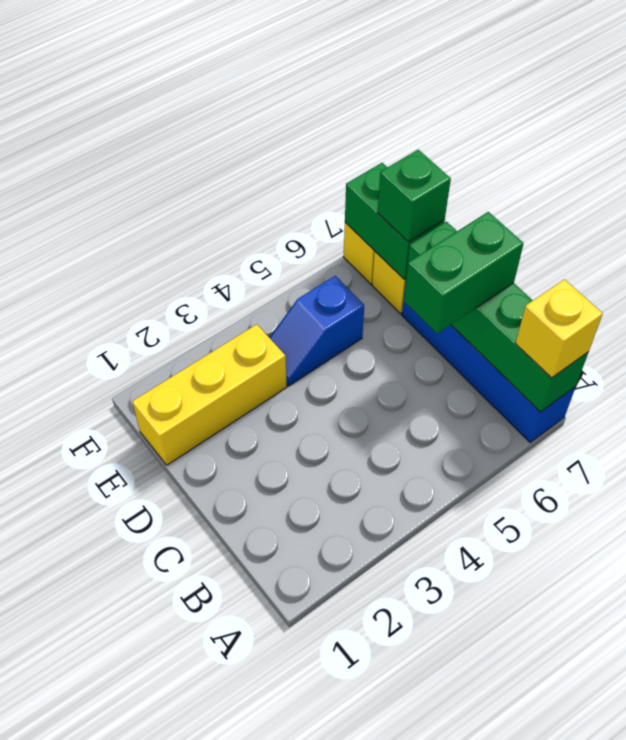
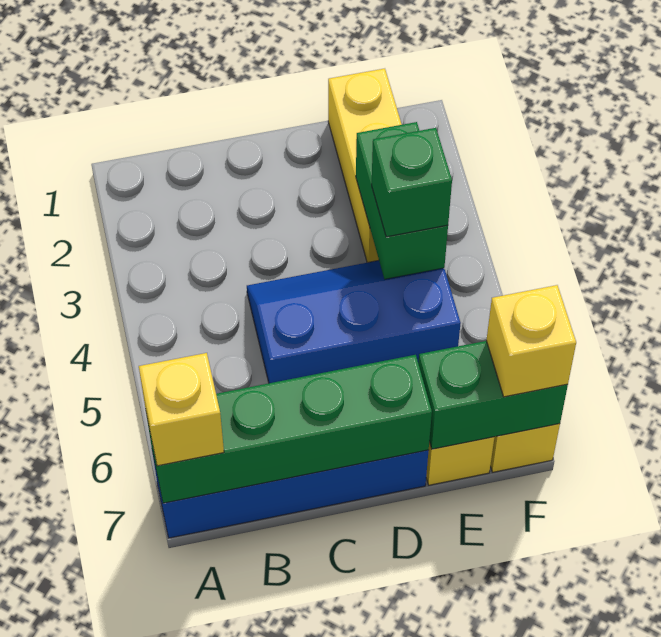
green brick C6:C7 level 3 -> green brick E3:E4 level 2
blue slope E4:E5 level 1 top 5 -> blue slope C4:E5 level 1 top 5
green brick E7 level 3 -> green brick E4 level 3
none -> yellow brick F7 level 3

